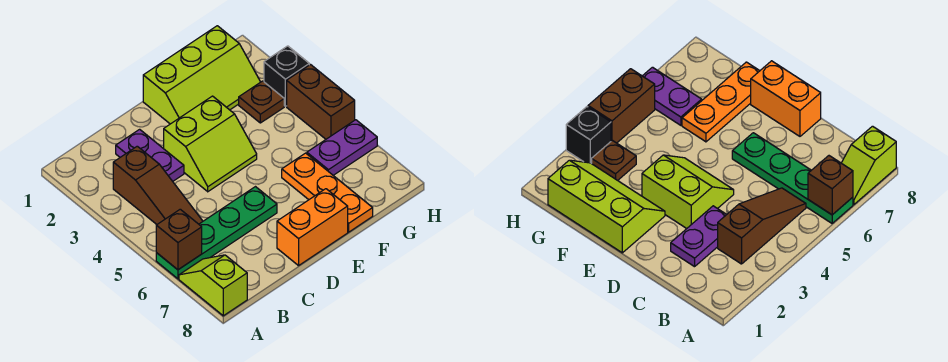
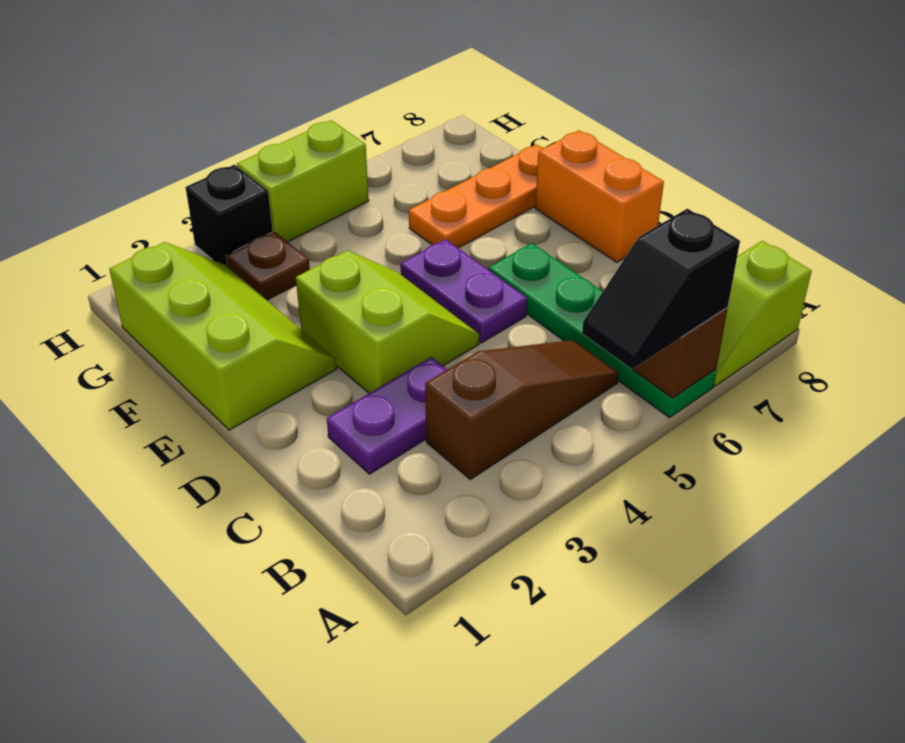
none -> black slope A5:A6 level 3 top 6
purple plate G6:H6 level 1 -> purple plate D5:E5 level 1
brown brick H4:H5 level 1 -> lime brick H4:H5 level 1

